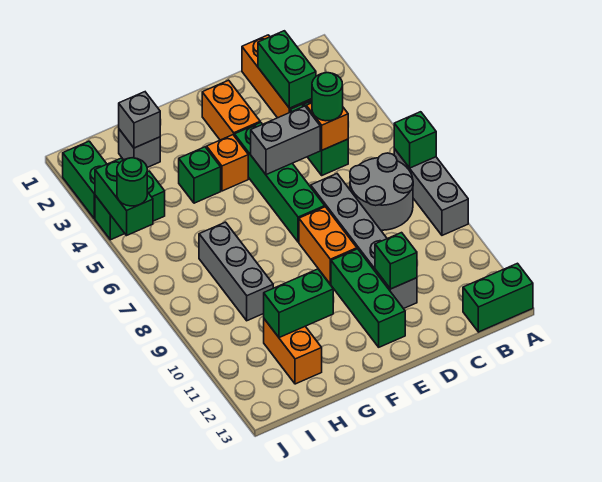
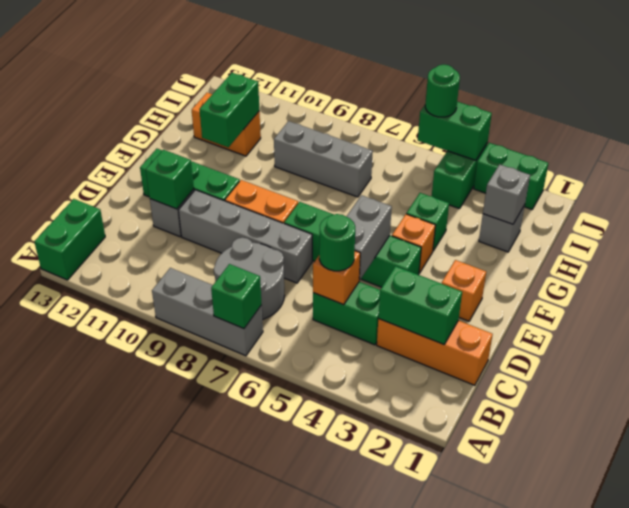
orange brick E2:E3 level 1 -> orange brick E2 level 1

